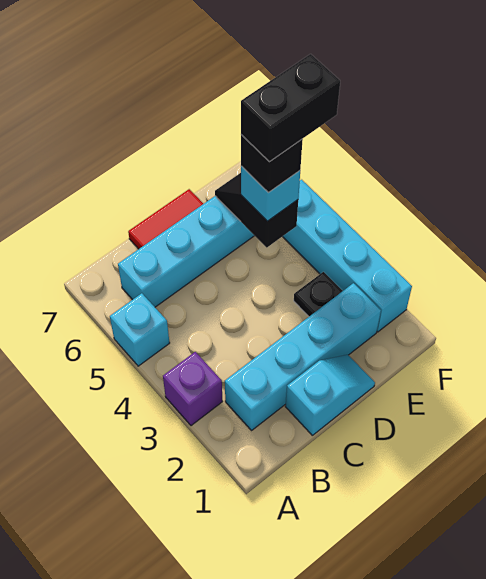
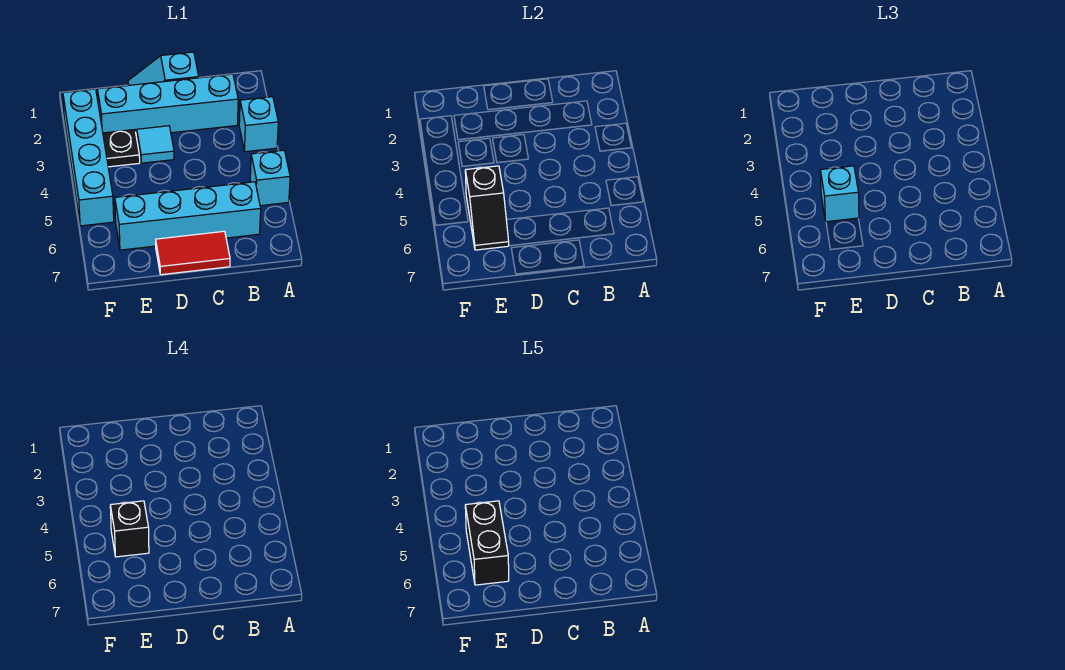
purple brick A3 level 1 -> cyan brick A3 level 1
none -> cyan tile D3 level 1
black brick E5:F5 level 5 -> black brick E5:E6 level 5

